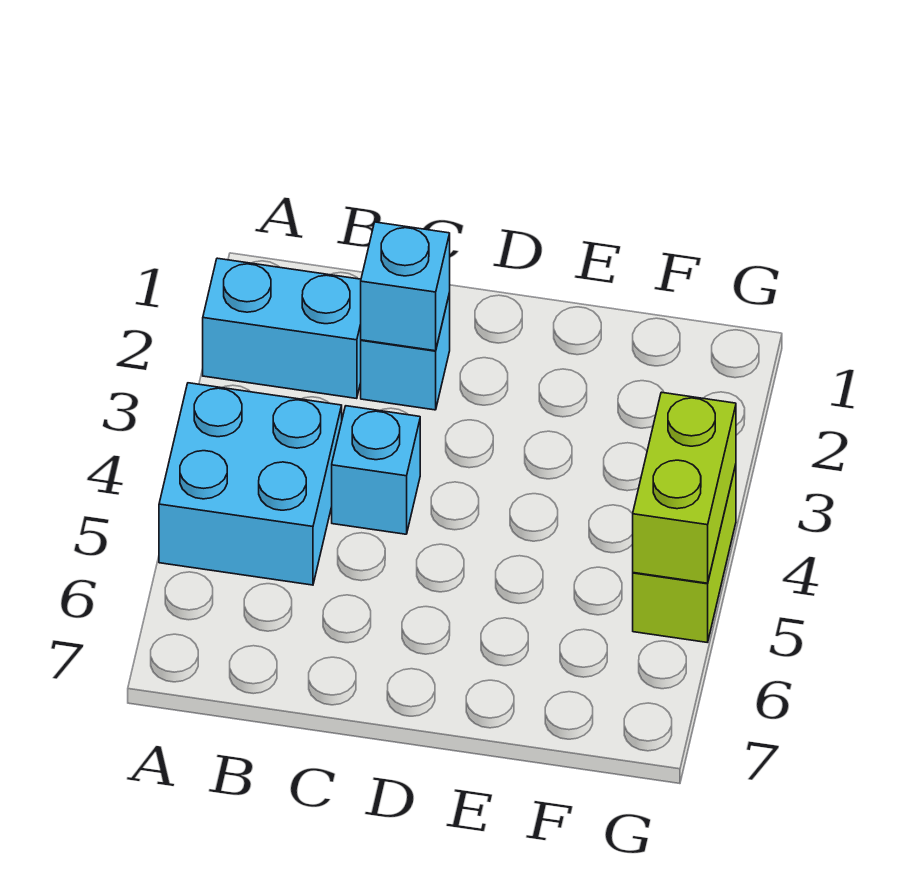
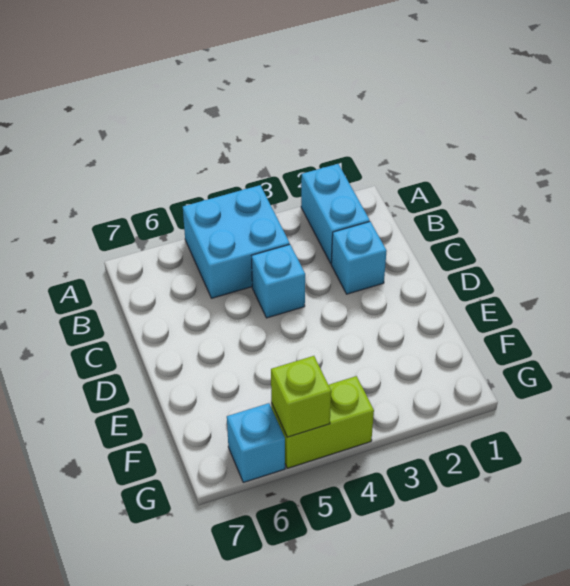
cyan brick C2 level 2 -> cyan brick G6 level 1
lime brick G4:G5 level 2 -> lime brick G5 level 2

